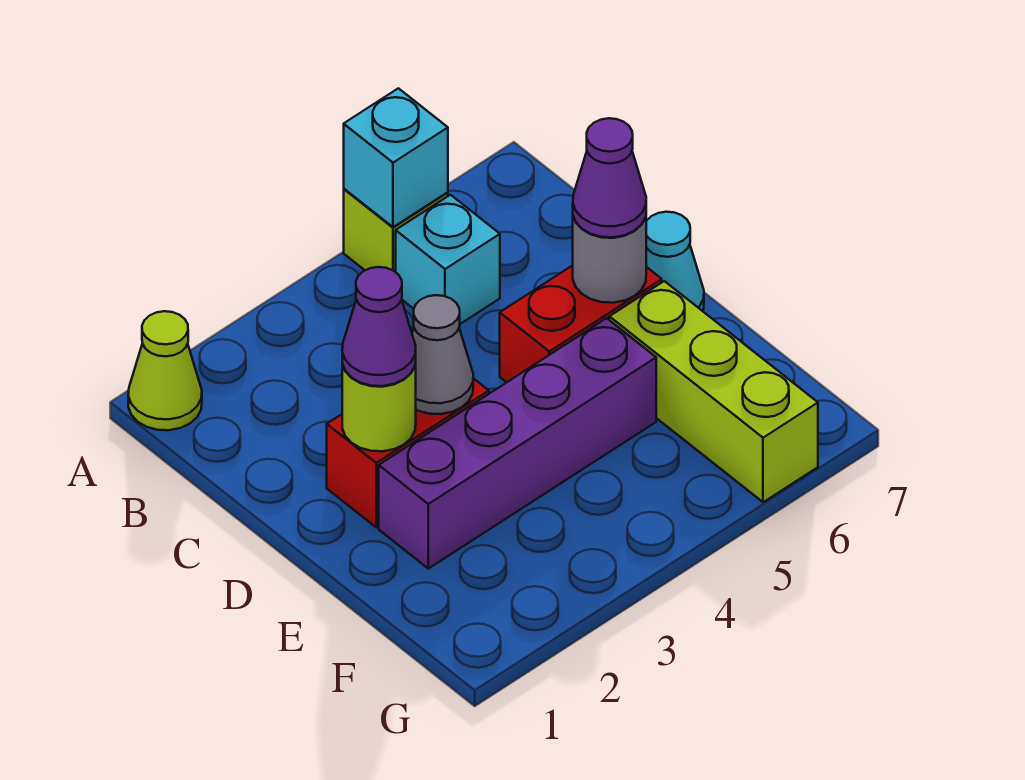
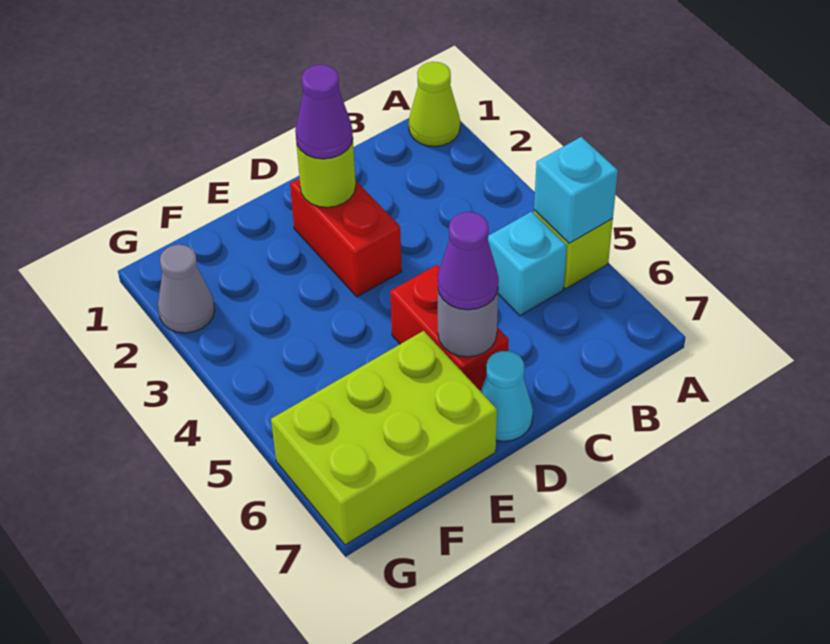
grey cone D3 level 2 -> grey cone G2 level 1
purple brick E2:E5 level 1 -> none
lime brick E6:G6 level 1 -> lime brick E6:G7 level 1

